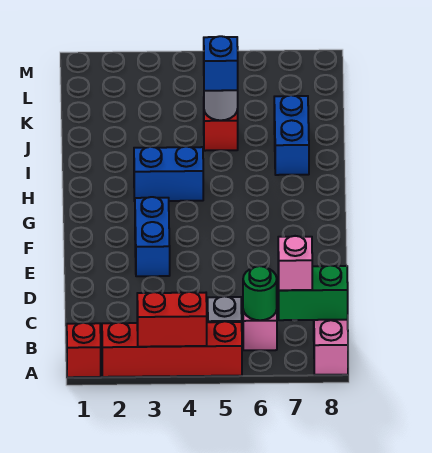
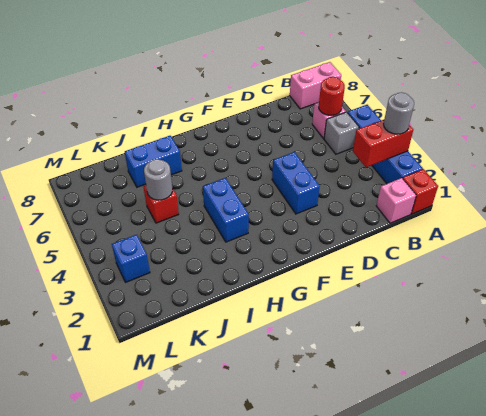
red brick A2:A5 level 1 -> blue brick A2:A5 level 1
red brick A3:A4 level 2 -> red brick A3:B3 level 2
none -> grey round brick A3 level 3
green round brick B6 level 2 -> red round brick B6 level 2
green brick B7:B8 level 2 -> none
pink brick B7 level 3 -> pink brick B1 level 1
blue brick E3:F3 level 1 -> blue brick E3:E4 level 1
blue brick J5 level 3 -> blue brick L3 level 1

